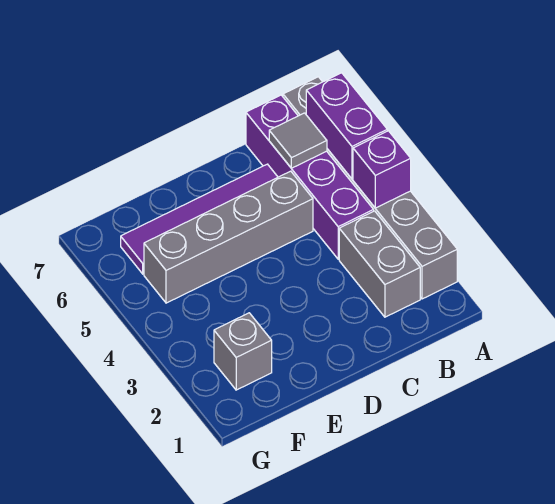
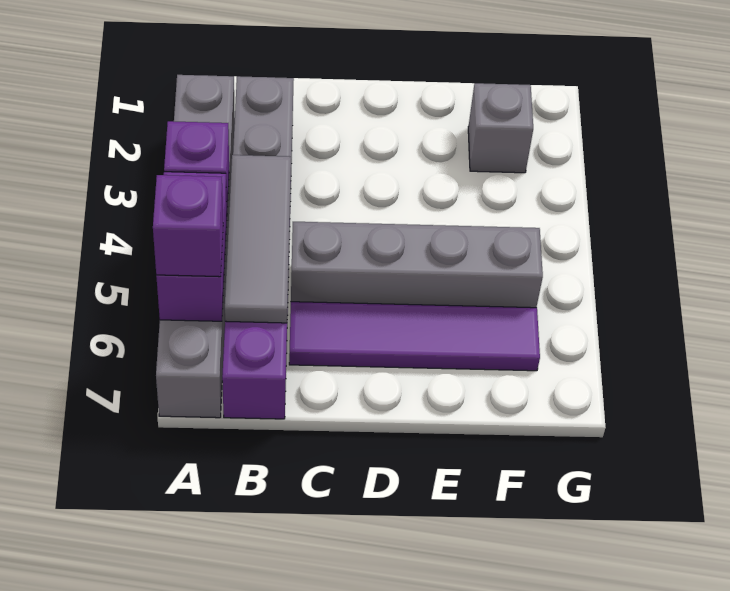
none -> purple brick A6 level 3
grey tile B6 level 2 -> grey tile B4:B6 level 2

